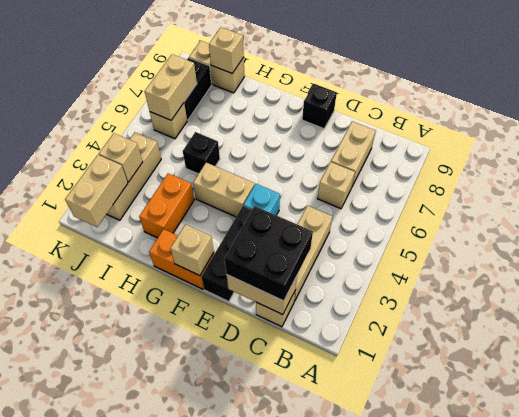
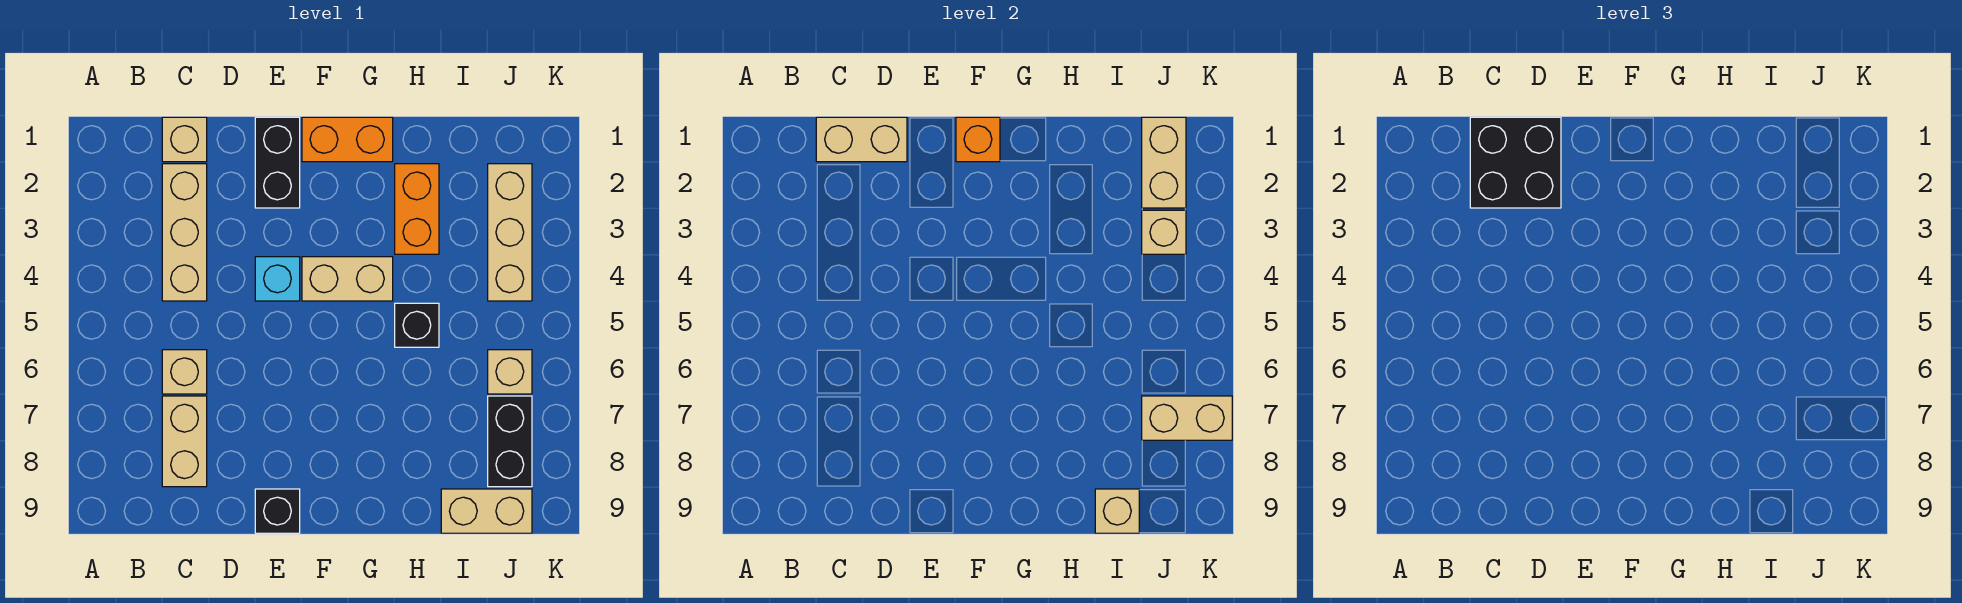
black brick E1:E3 level 1 -> black brick E1:E2 level 1
tan brick F1 level 2 -> orange brick F1 level 2
tan brick J6:J7 level 2 -> tan brick J7:K7 level 2

